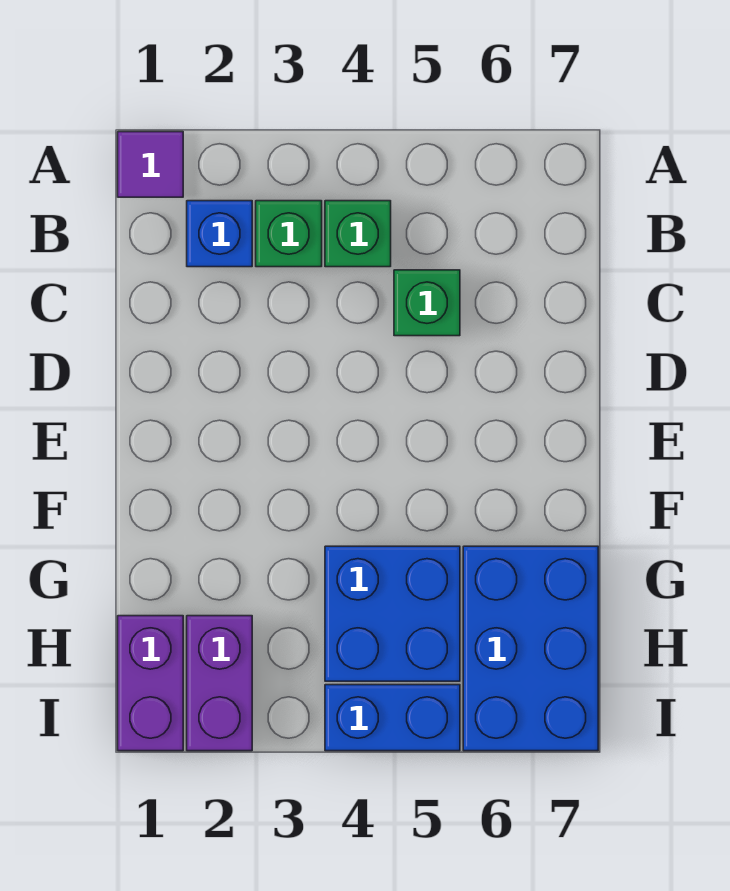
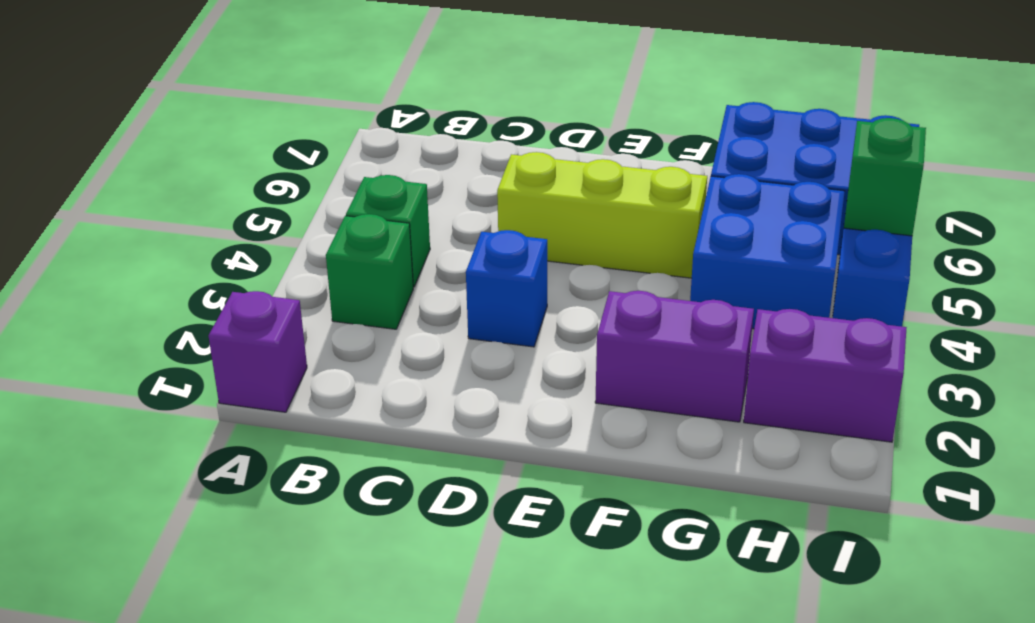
purple tile A1 level 1 -> purple brick A1 level 1
blue brick B2 level 1 -> blue brick D3 level 1
green brick C5 level 1 -> green brick I5 level 2
none -> lime brick D5:F5 level 1
purple brick H1:I1 level 1 -> purple brick F2:G2 level 1

